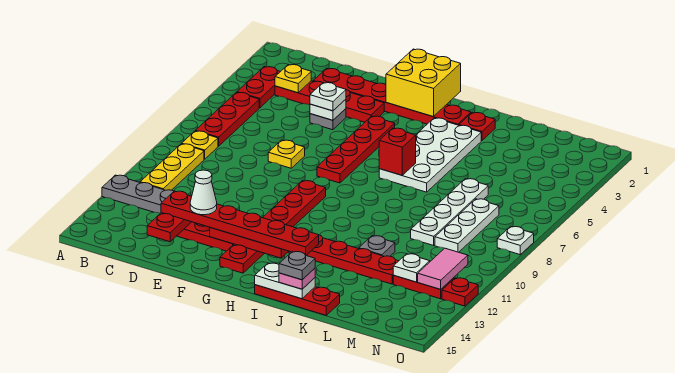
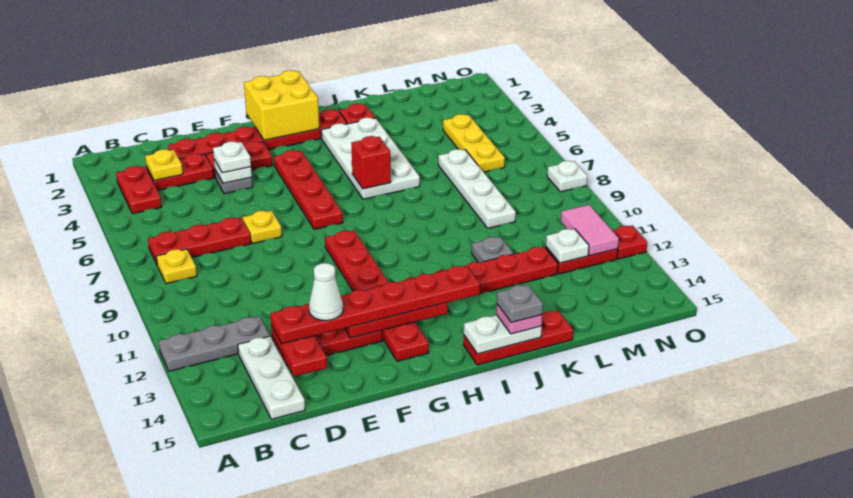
red plate B5:B7 level 1 -> red plate B7:D7 level 1
yellow plate B9:B11 level 1 -> yellow plate M4:M6 level 1
white plate M7:M9 level 1 -> white plate C13:C15 level 1

